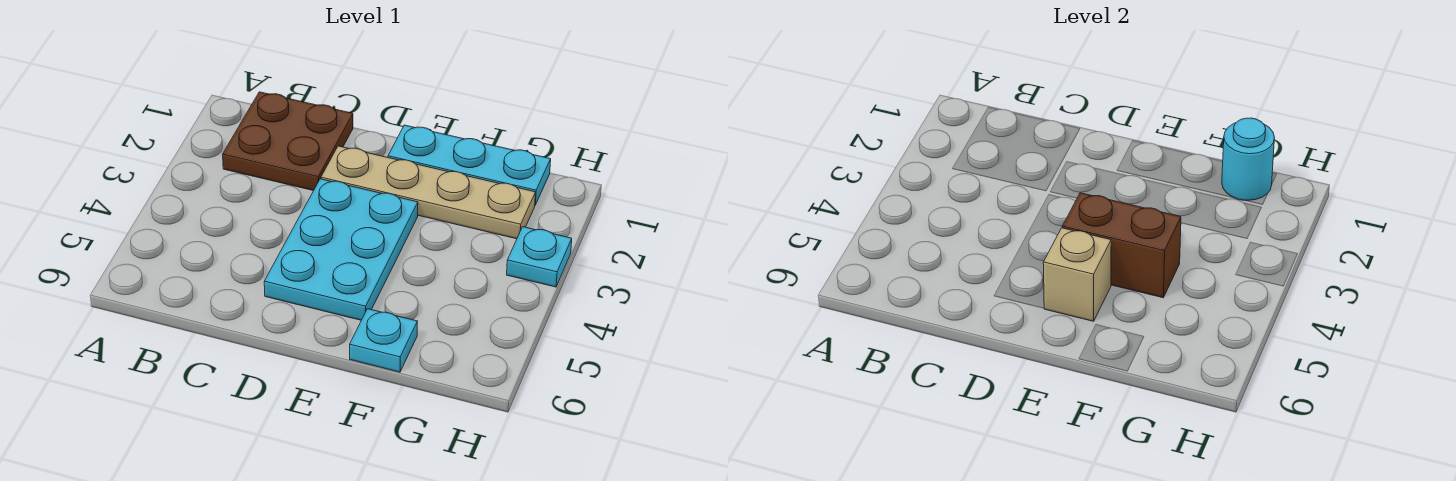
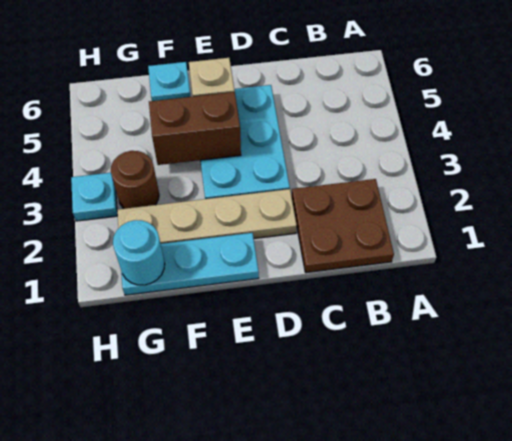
none -> brown round brick G3 level 1

